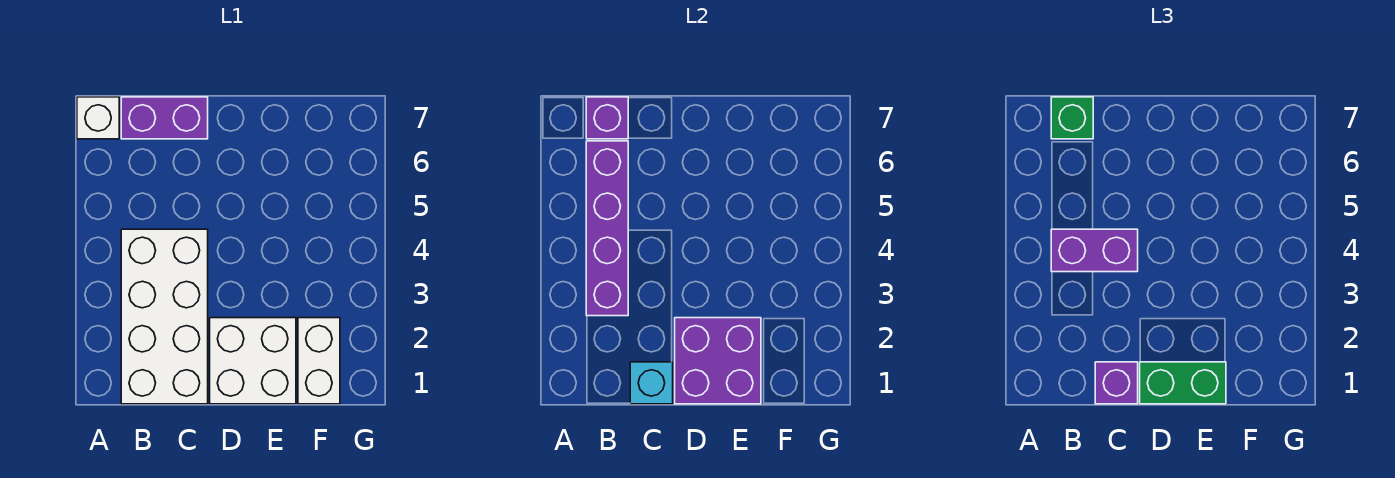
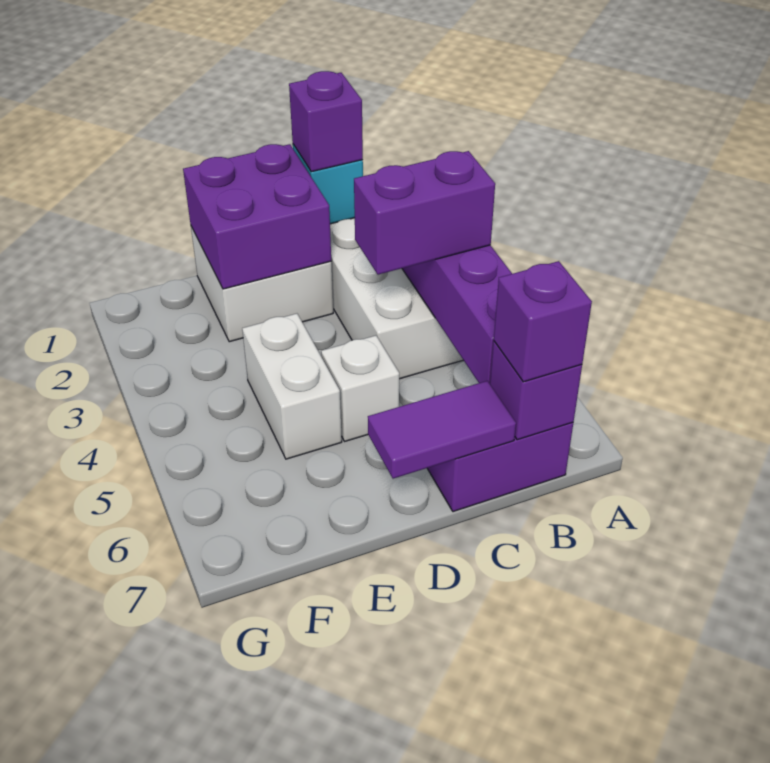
white brick A7 level 1 -> white brick D5 level 1
green brick B7 level 3 -> purple brick B7 level 3
none -> purple tile C7:D7 level 2
green brick D1:E1 level 3 -> none
white brick F1:F2 level 1 -> white brick E4:E5 level 1

